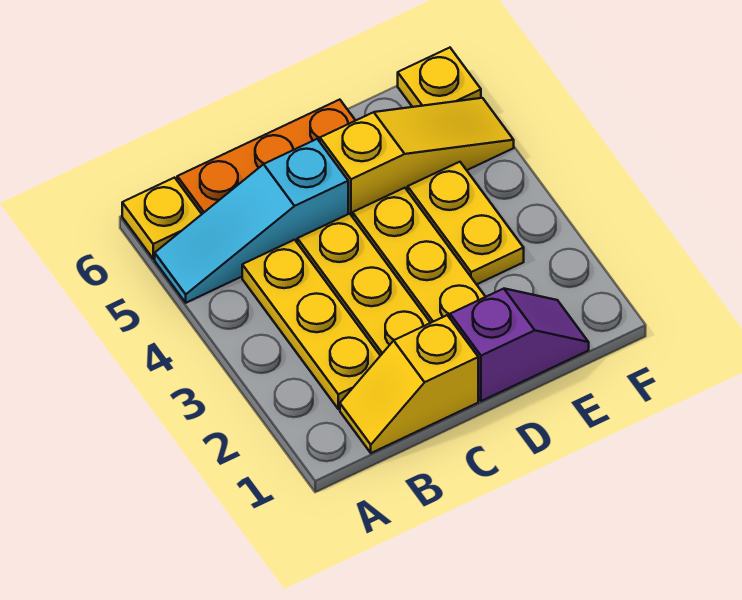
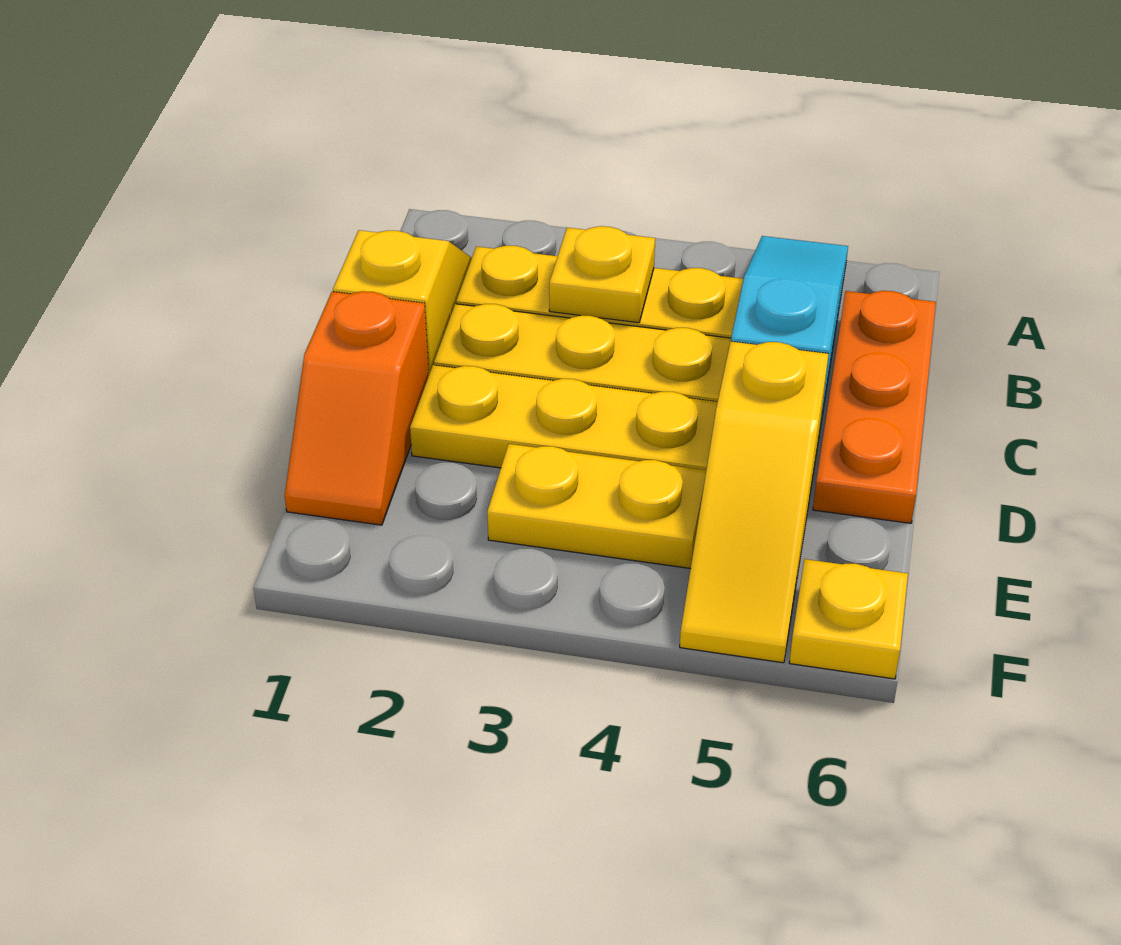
yellow plate A6 level 1 -> yellow plate B3 level 2
purple slope D1:E1 level 1 top D -> orange slope D1:E1 level 1 top D

